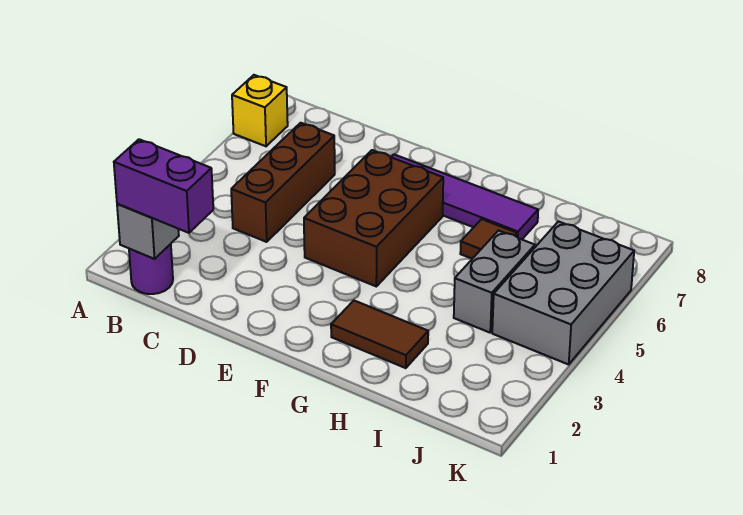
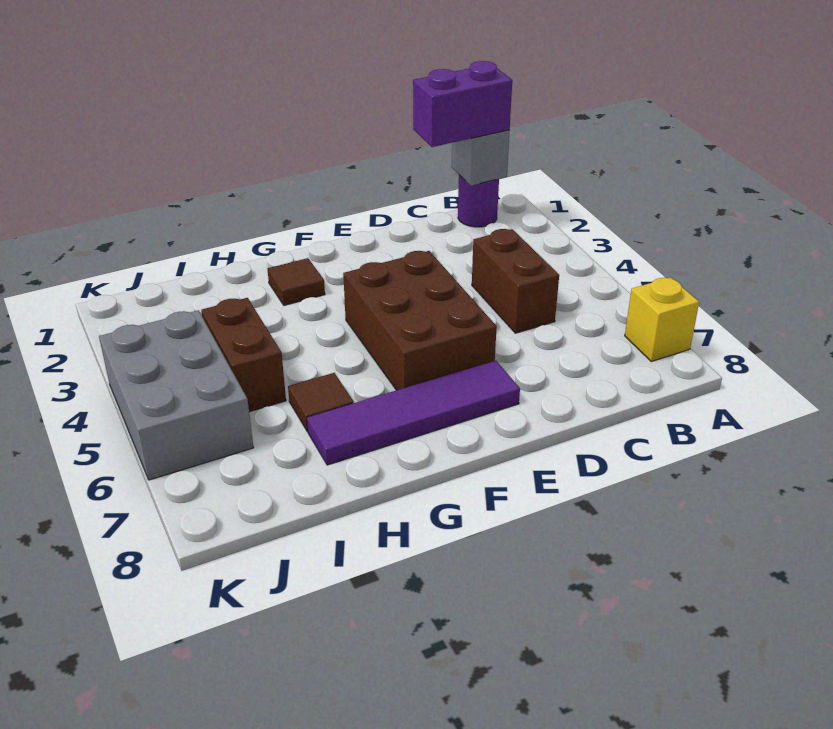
brown brick C4:C6 level 1 -> brown brick C4:C5 level 1
brown tile G2:H2 level 1 -> brown tile G2 level 1
grey brick I4:I5 level 1 -> brown brick I4:I5 level 1

